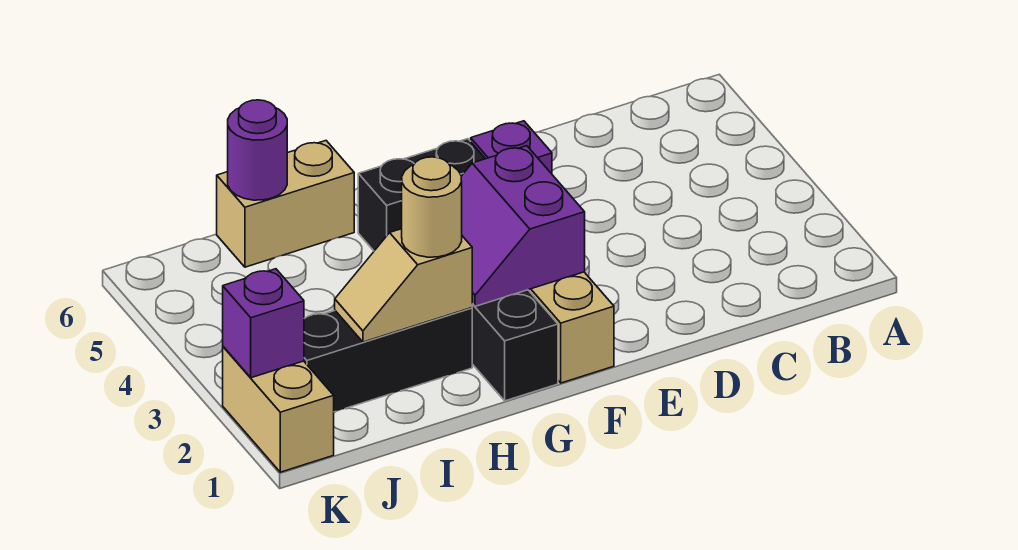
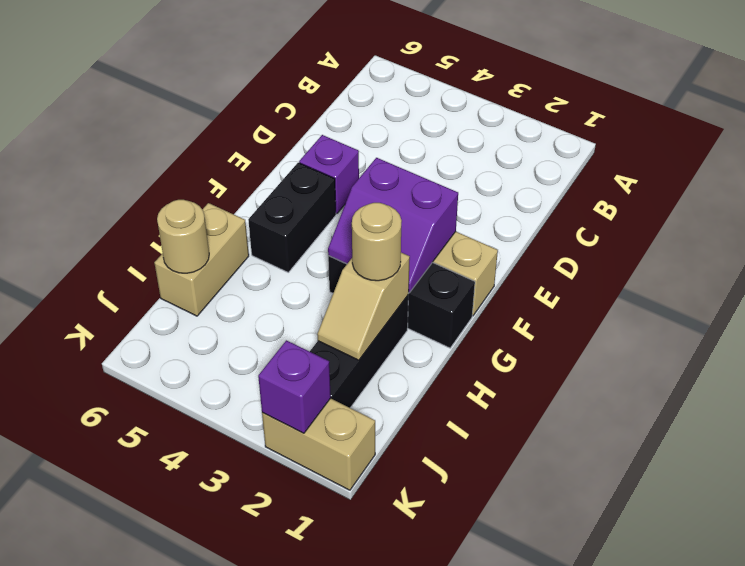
purple round brick I6 level 2 -> tan round brick I6 level 2

